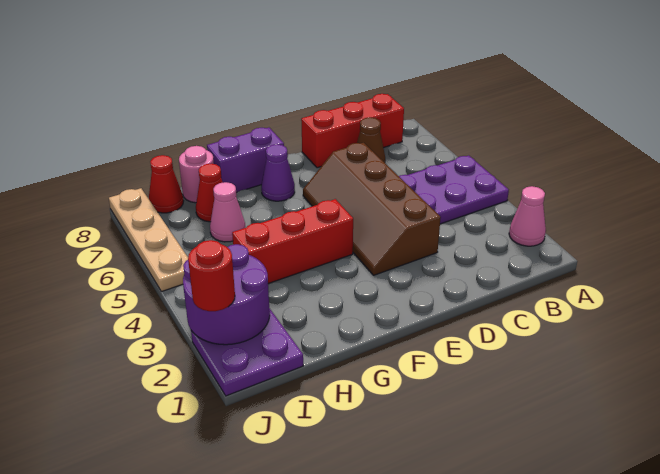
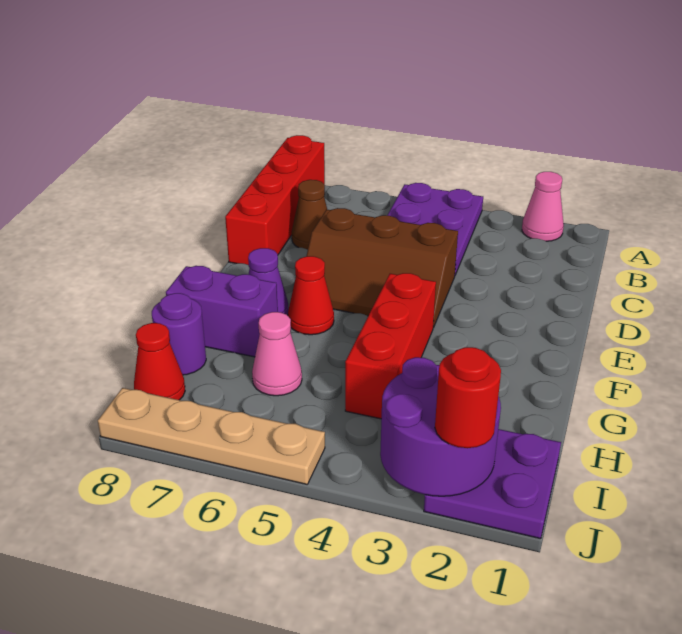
red brick B8:D8 level 1 -> red brick A8:D8 level 1
brown slope D3:E6 level 1 top D -> brown slope D4:E6 level 1 top D
purple brick F8:G8 level 1 -> purple brick G7:G8 level 1
red cone H7 level 1 -> red cone F6 level 1
pink round brick H8 level 1 -> purple round brick H8 level 1

